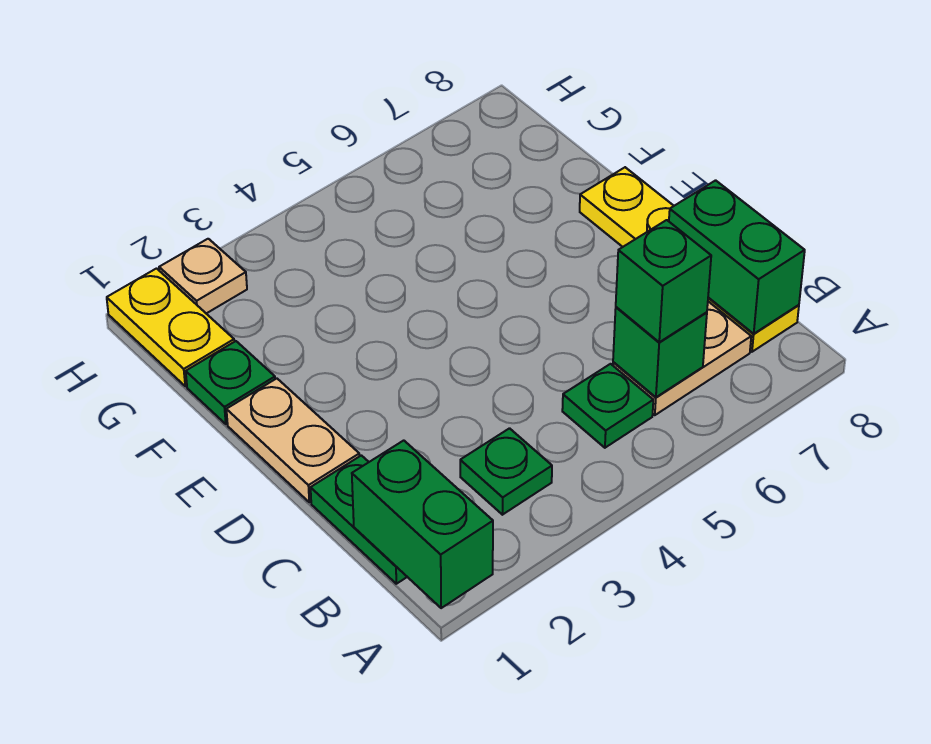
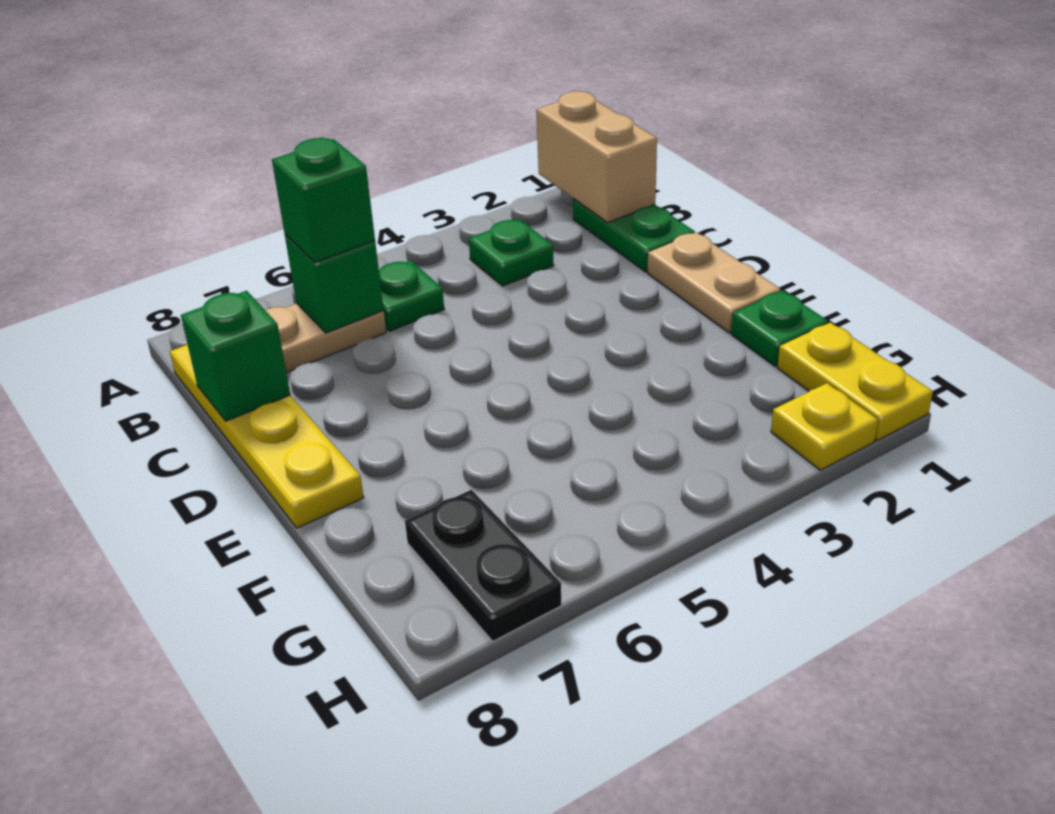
green brick A1:B1 level 2 -> tan brick A1:B1 level 2
green brick B8:C8 level 2 -> green brick C8 level 2
none -> black plate G7:H7 level 1
tan plate H2 level 1 -> yellow plate H2 level 1

